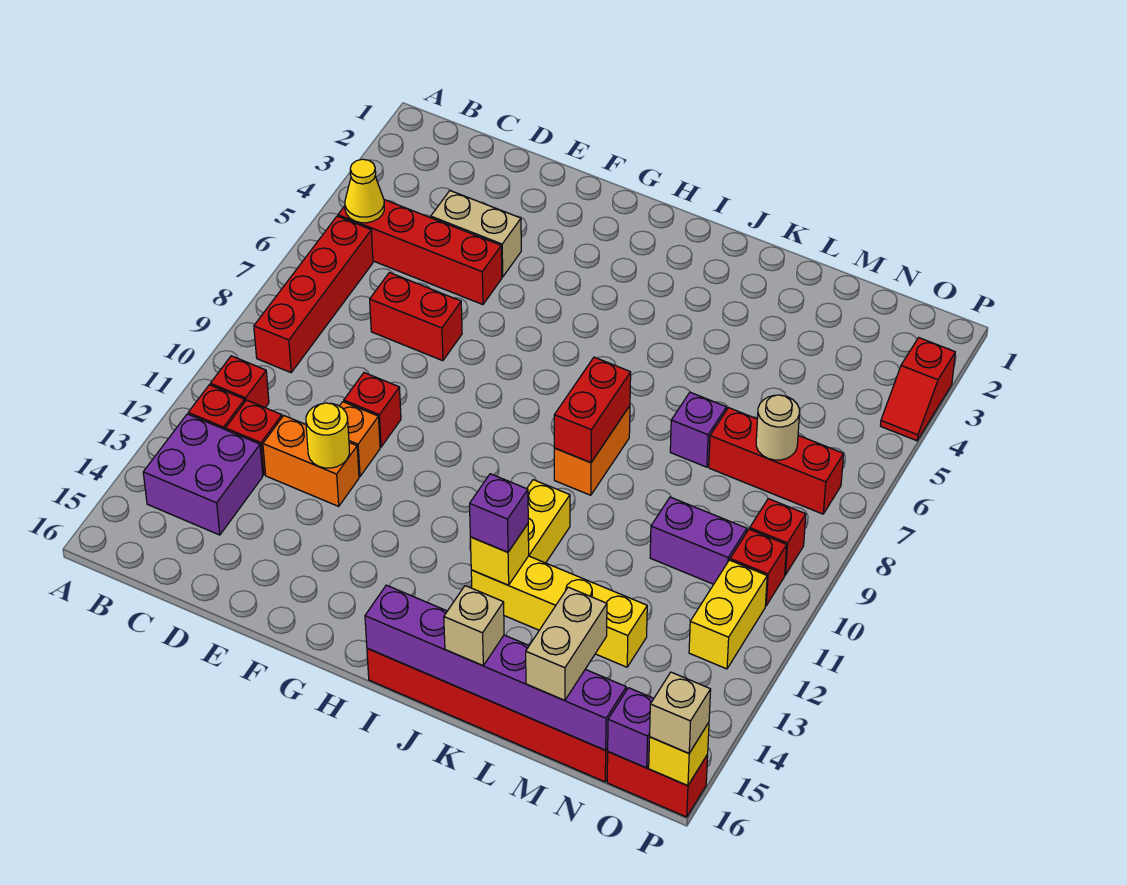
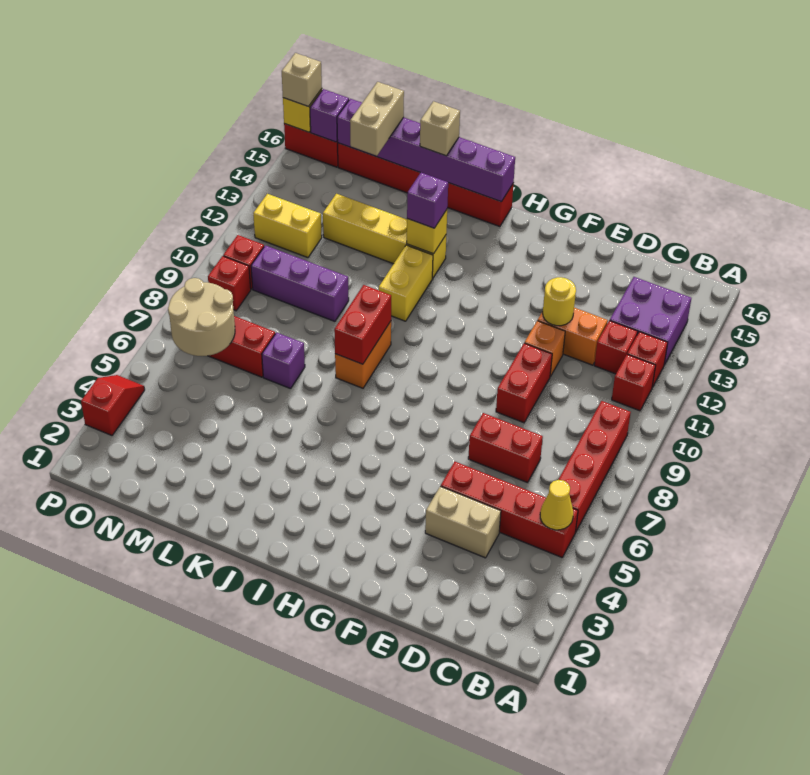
red brick E10 level 1 -> red brick E9:E10 level 1
purple brick M10:N10 level 1 -> purple brick L10:N10 level 1
tan round brick N7 level 2 -> tan round brick N6:O7 level 2
yellow brick O11:O12 level 1 -> yellow brick N12:O12 level 1

